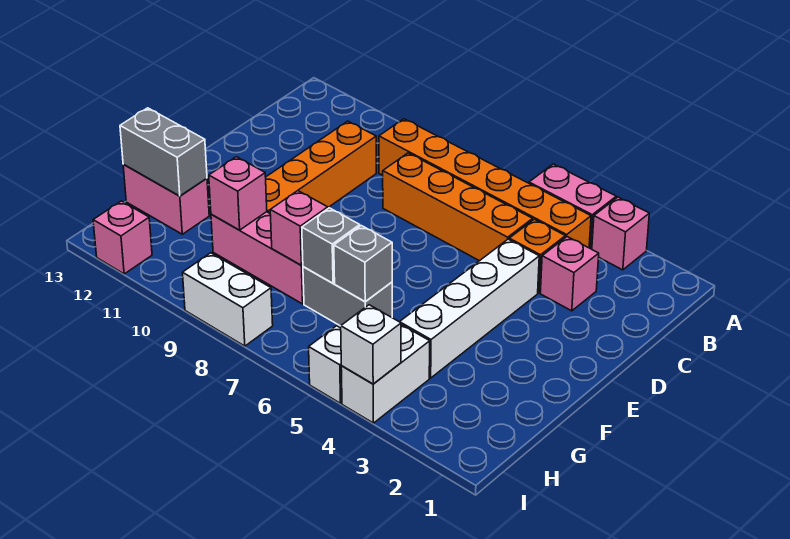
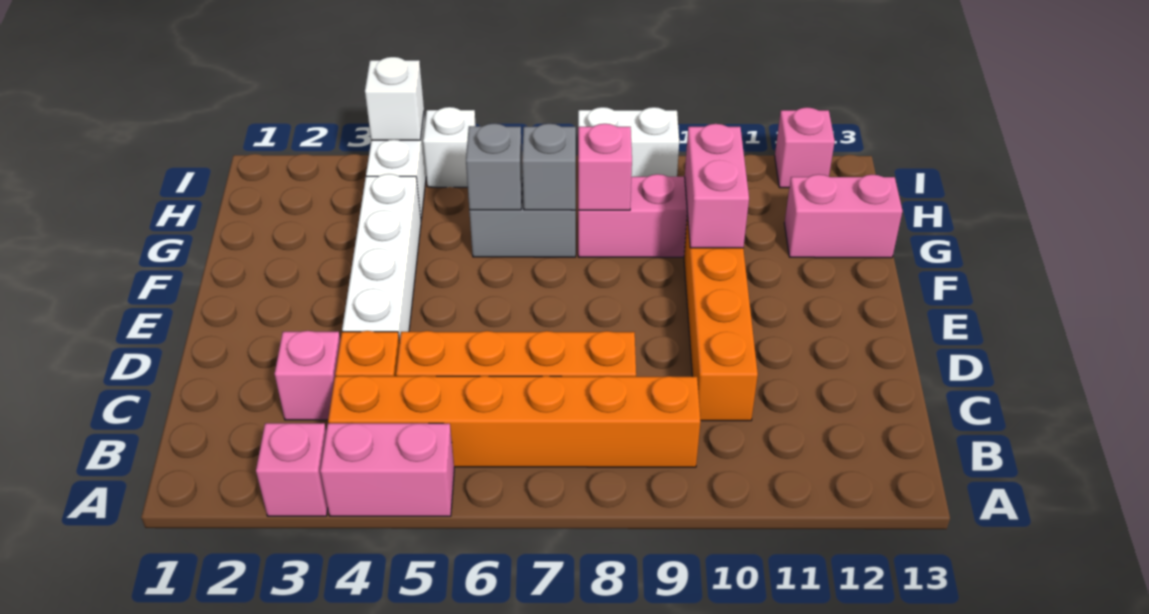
pink brick G10 level 2 -> pink brick F10:G10 level 2
grey brick G12:G13 level 2 -> none

